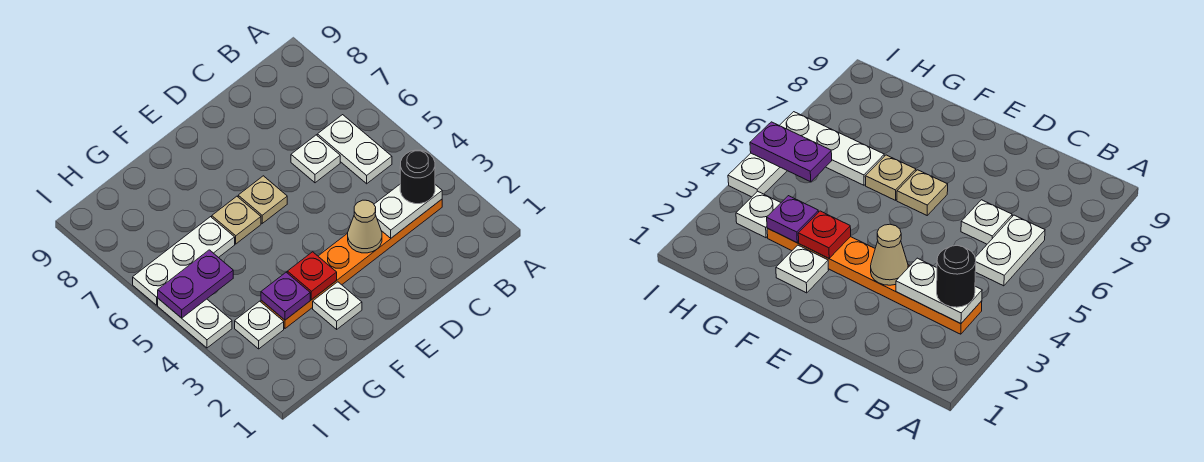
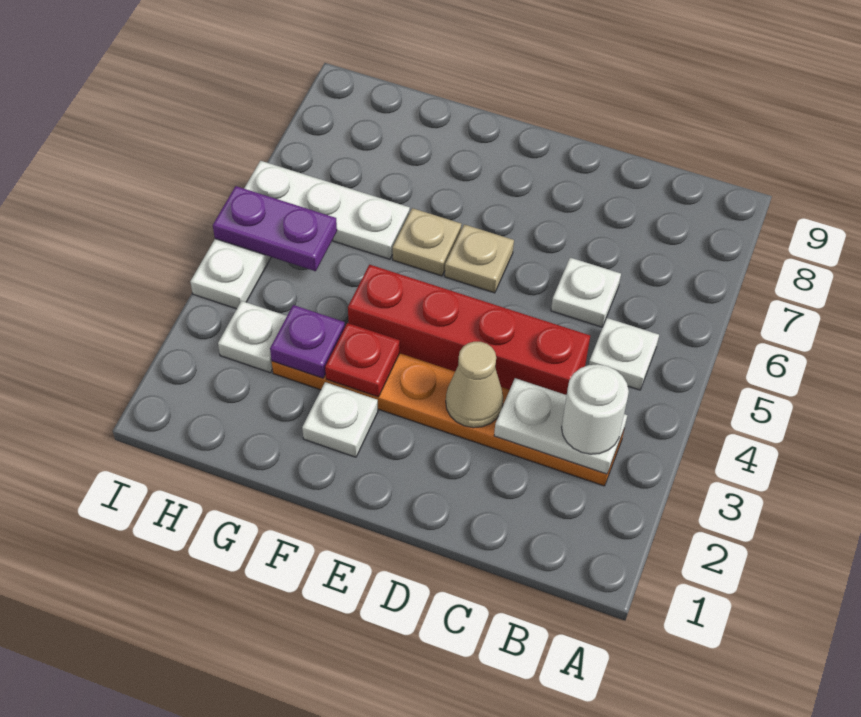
black round brick B3 level 3 -> white round brick B3 level 3
white plate B5:B6 level 1 -> white plate B5 level 1
none -> red brick C4:F4 level 1

